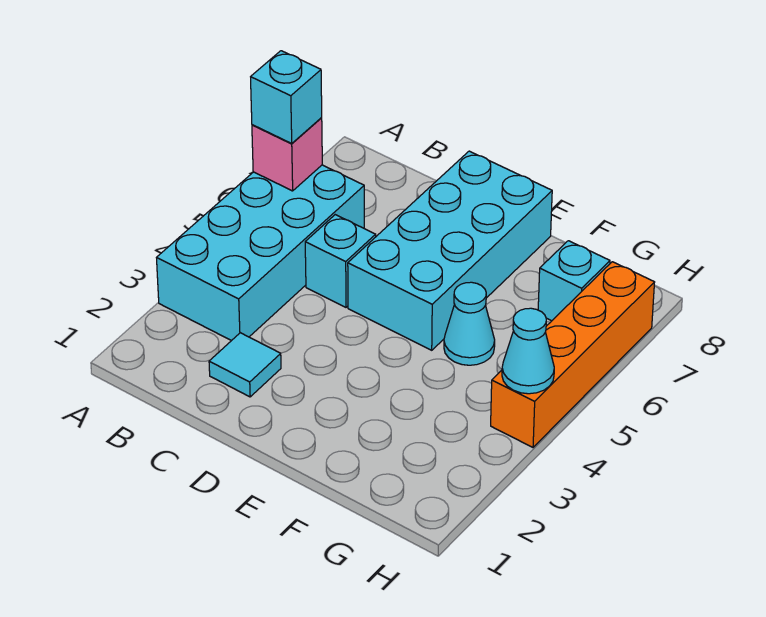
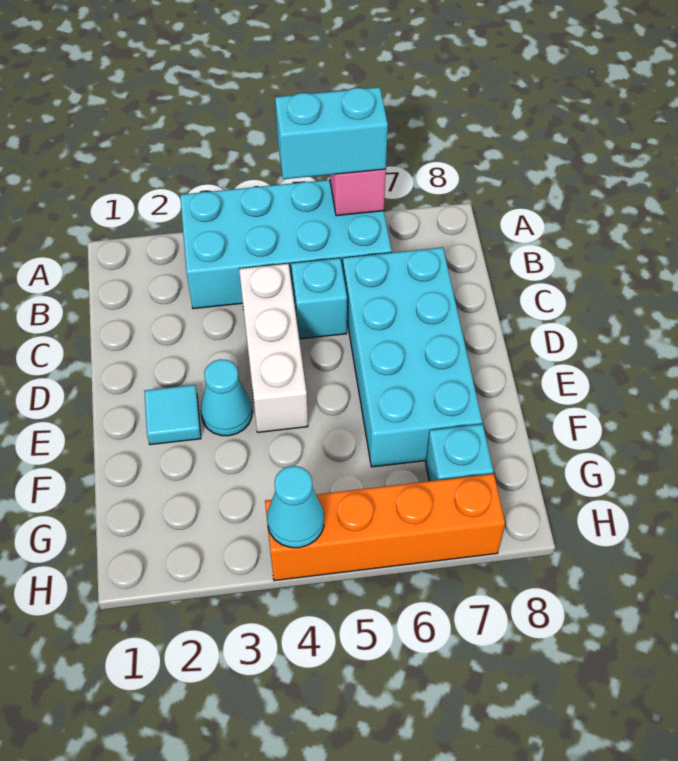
cyan brick A6 level 3 -> cyan brick A5:A6 level 3
cyan tile C2 level 1 -> cyan tile E2 level 1
none -> white brick C4:E4 level 1
cyan brick D5:E8 level 1 -> cyan brick C6:F7 level 1
cyan cone F5 level 1 -> cyan cone E3 level 1

